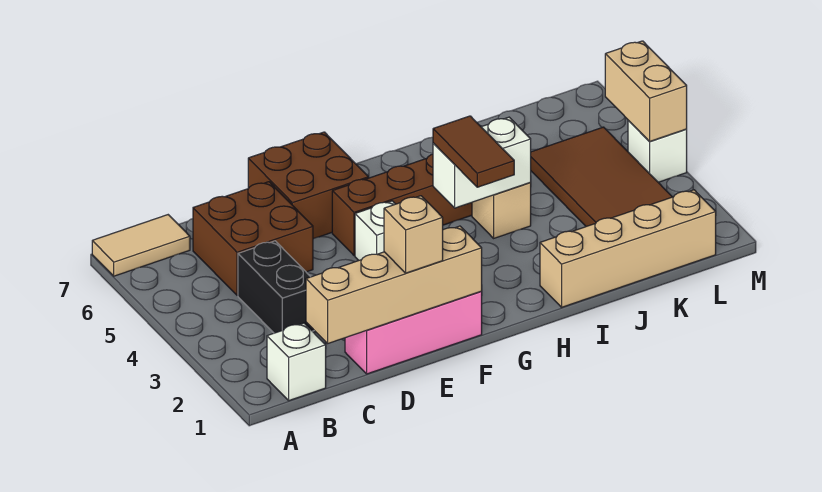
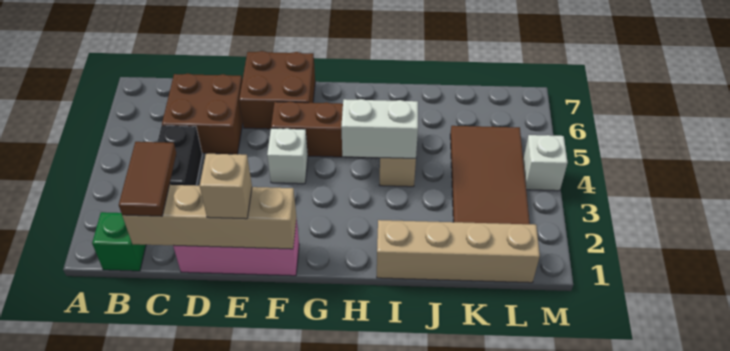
tan tile A7:B7 level 1 -> none
white brick B1 level 1 -> green brick B1 level 1
brown tile H3:H4 level 3 -> brown tile C1:C2 level 3
tan brick M4:M5 level 2 -> none

